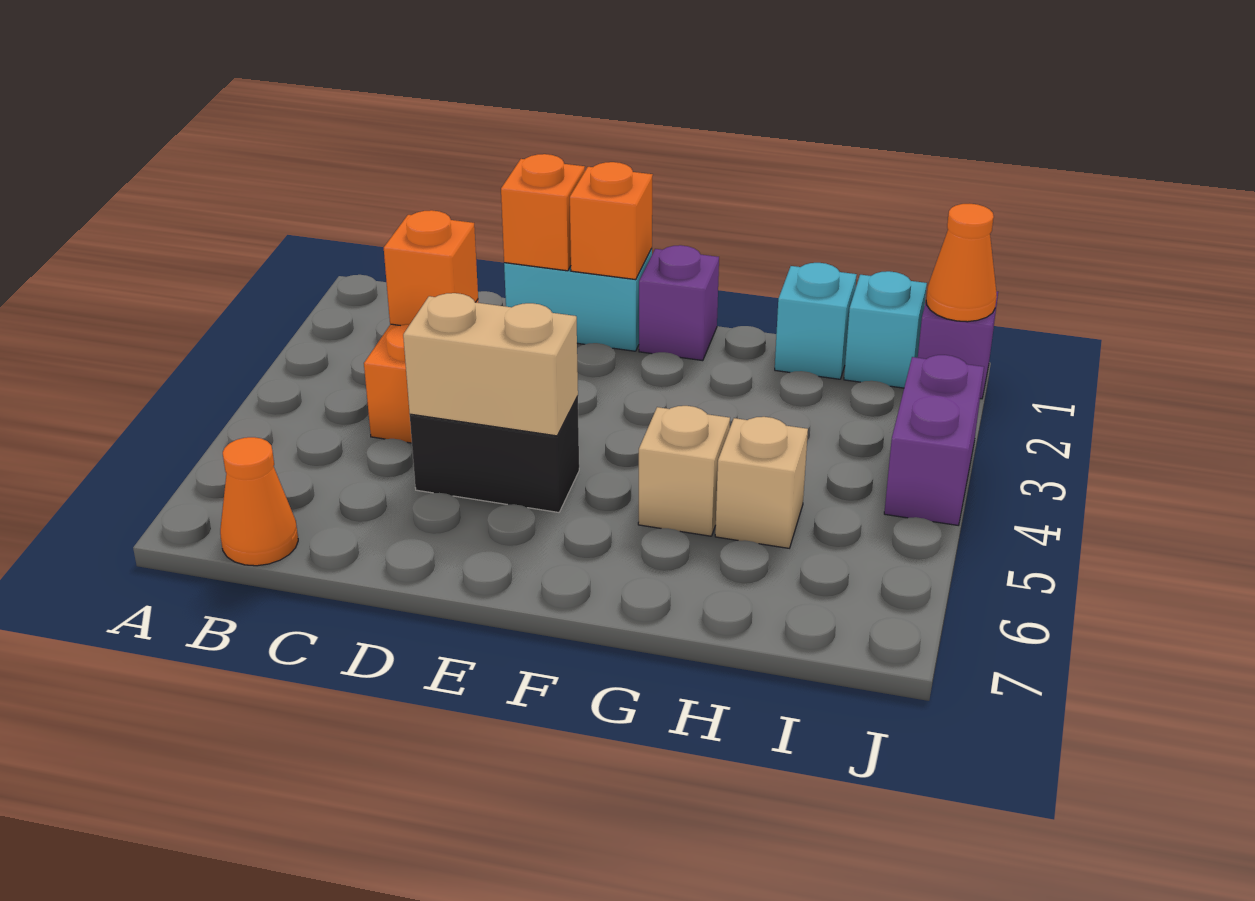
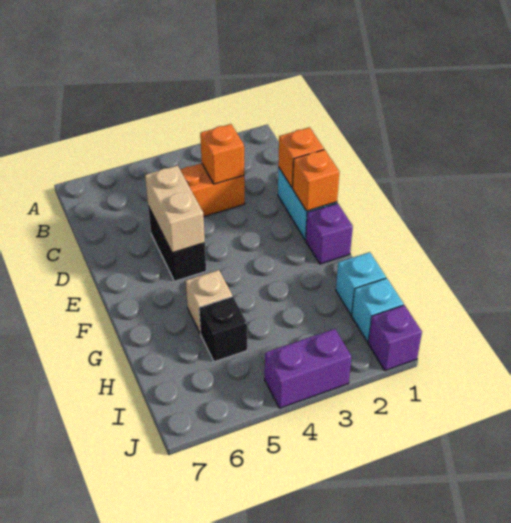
orange cone B7 level 1 -> none
tan brick H5 level 1 -> black brick H5 level 1
orange cone J1 level 2 -> none

